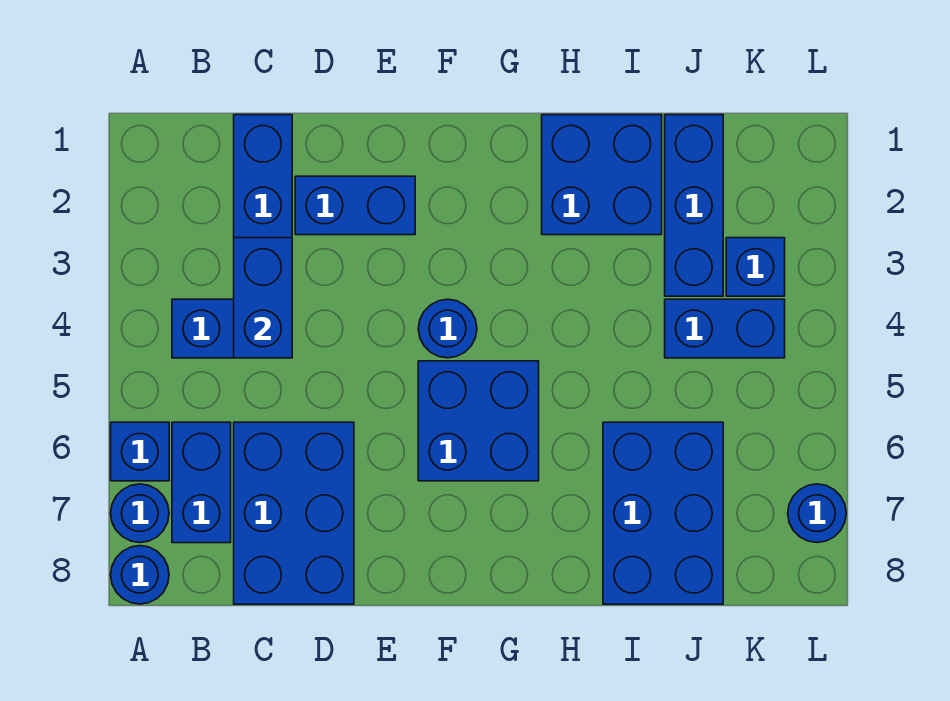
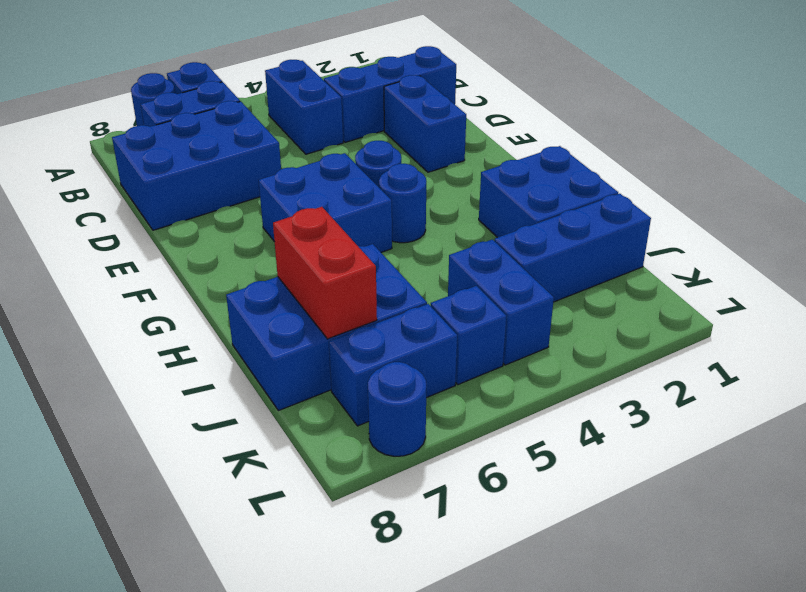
blue round brick A8 level 1 -> blue round brick G4 level 1
blue brick C3:C4 level 2 -> blue brick K6:K7 level 1
none -> red brick I7:J7 level 2
blue brick K3 level 1 -> blue brick K5 level 1

